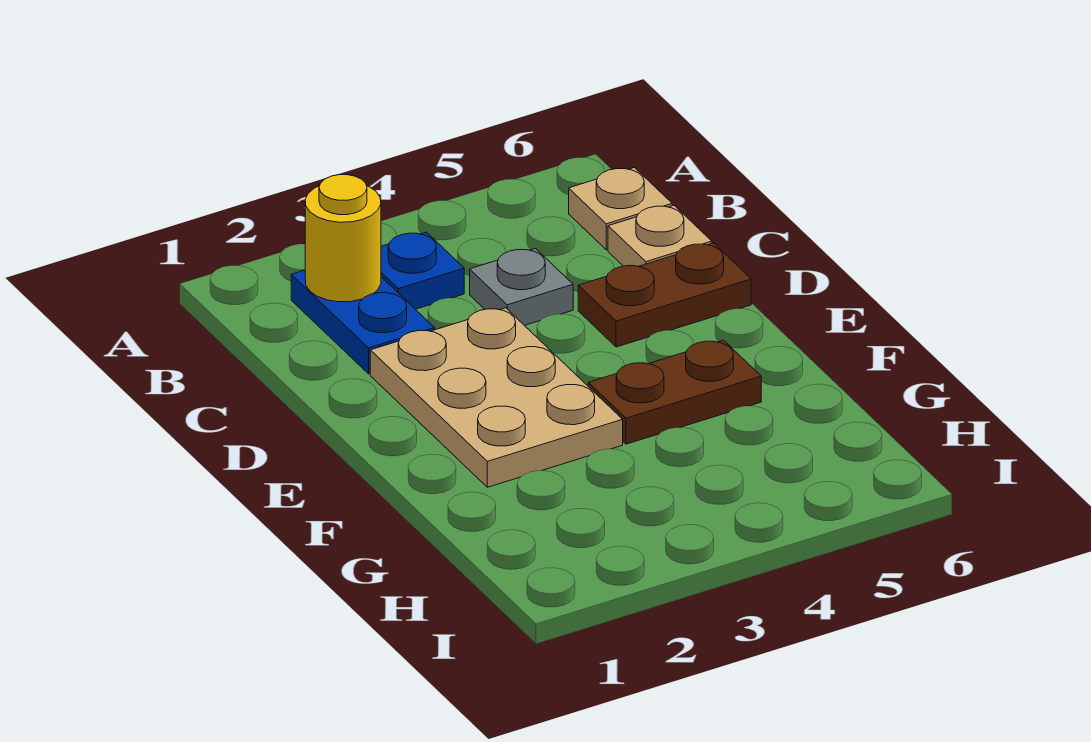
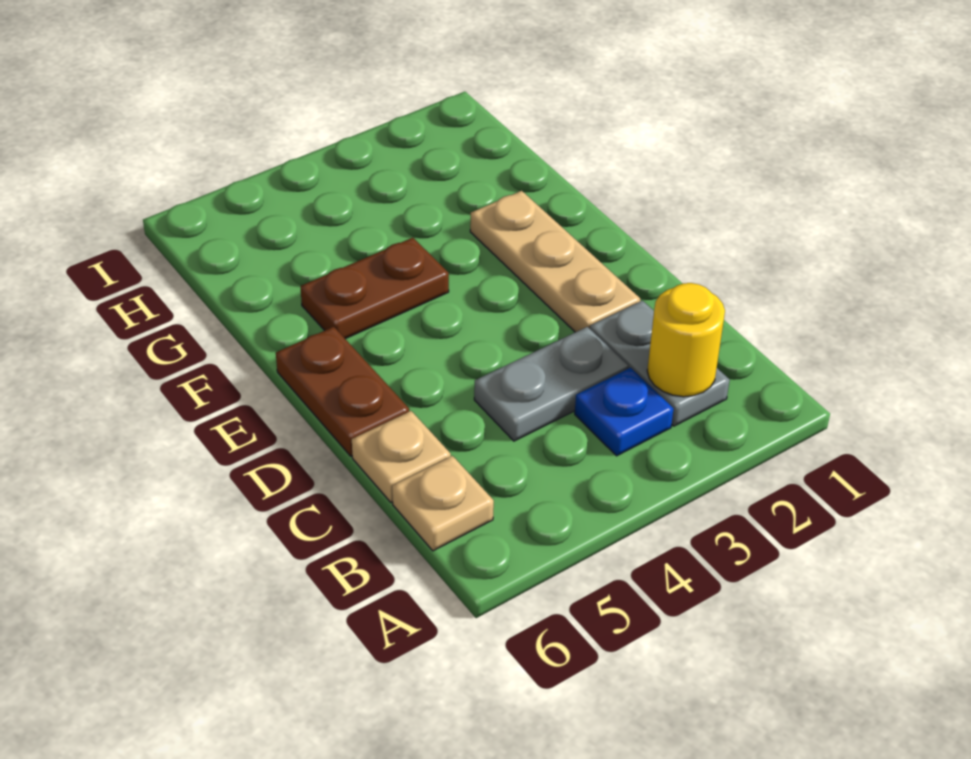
blue plate B2:C2 level 1 -> grey plate B2:C2 level 1
grey plate C4 level 1 -> grey plate C3:C4 level 1
tan plate D2:F3 level 1 -> tan plate D2:F2 level 1
brown plate D5:D6 level 1 -> brown plate D6:E6 level 1

